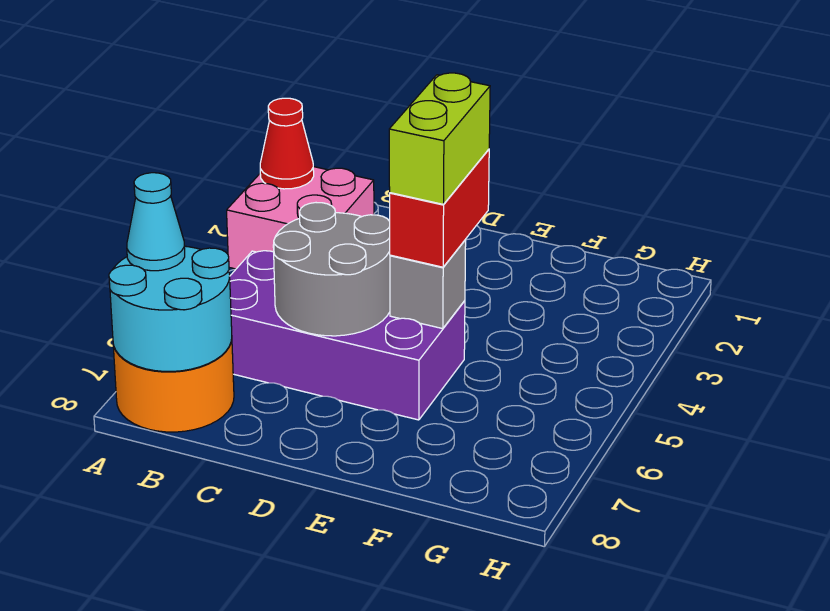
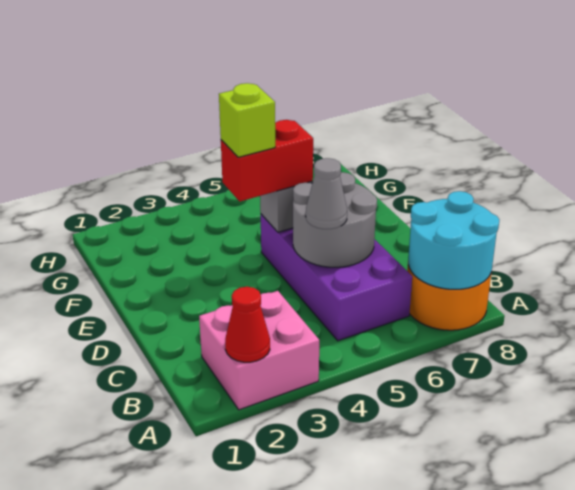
cyan cone A7 level 3 -> none
none -> grey cone C5 level 3
lime brick E4:E5 level 4 -> lime brick E4 level 4

